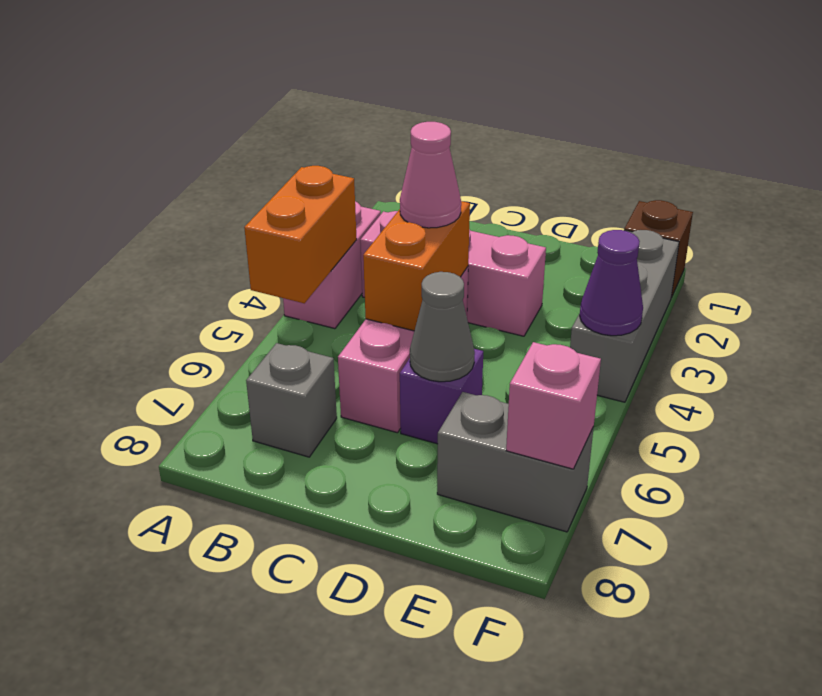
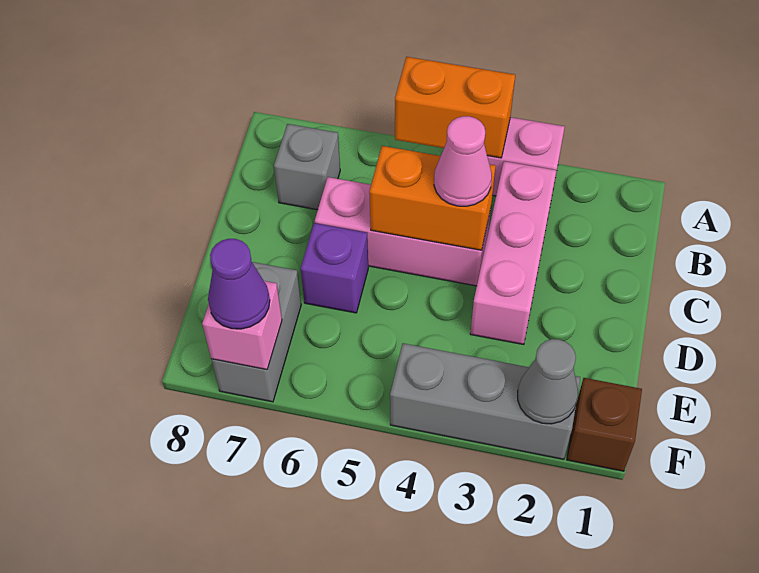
grey cone D6 level 2 -> grey cone F2 level 2
purple cone F4 level 2 -> purple cone F7 level 3

